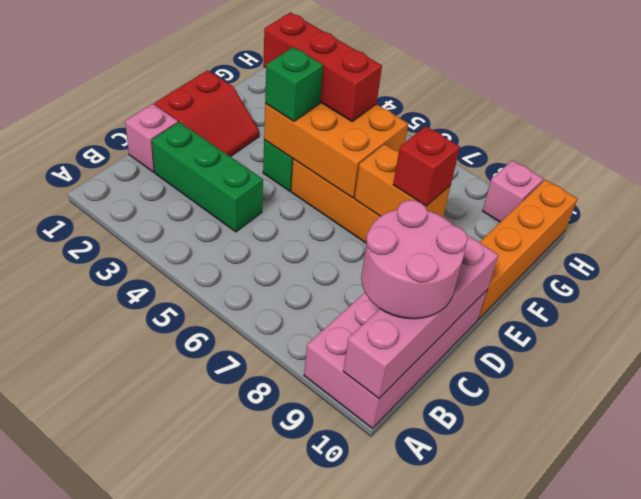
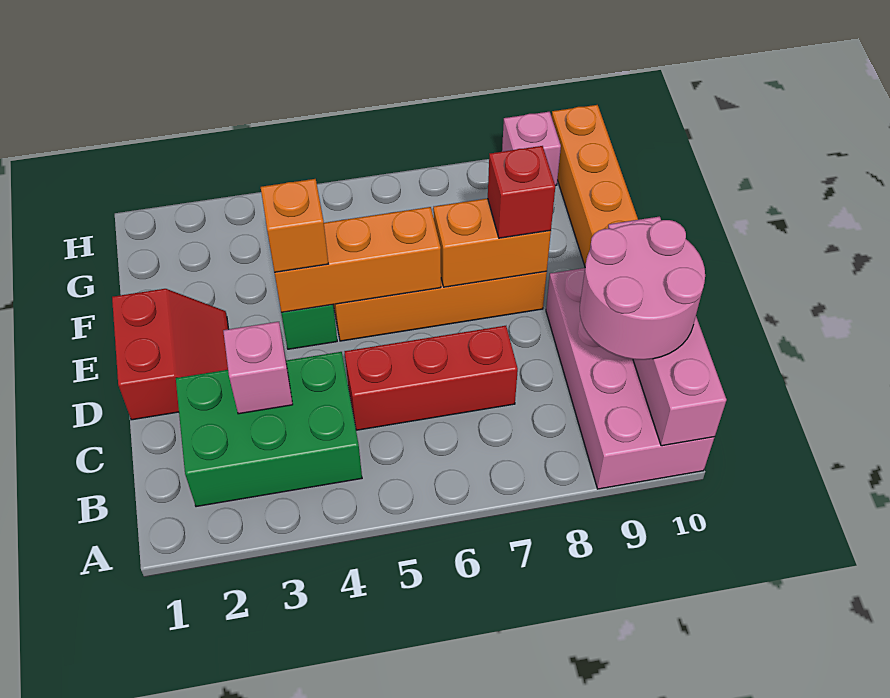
pink brick C1 level 1 -> pink brick C3 level 2
green brick C2:C4 level 1 -> green brick B2:C4 level 1
orange brick E4:F6 level 2 -> orange brick E4:E6 level 2
green brick E4 level 3 -> orange brick E4 level 3
red brick F3:F5 level 3 -> red brick C5:C7 level 1

